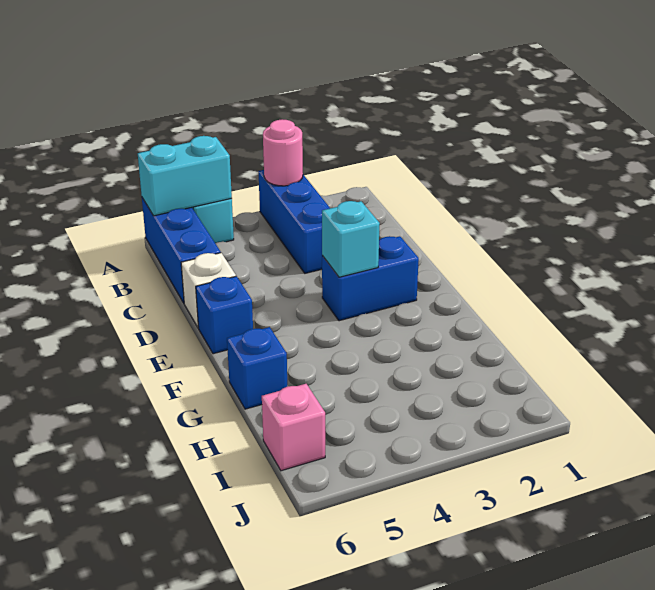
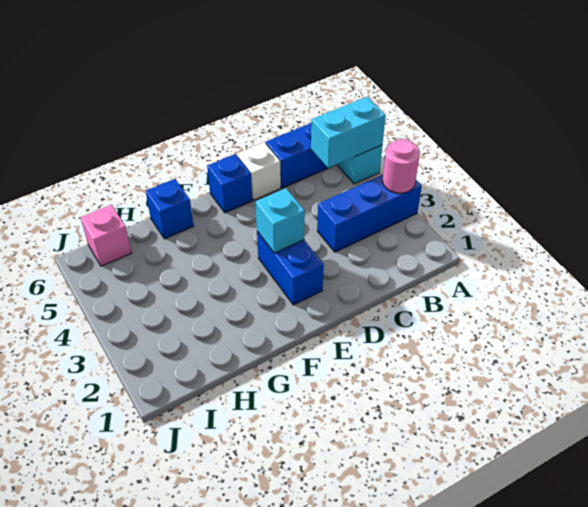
cyan brick A5:A6 level 2 -> cyan brick A5:B5 level 2

